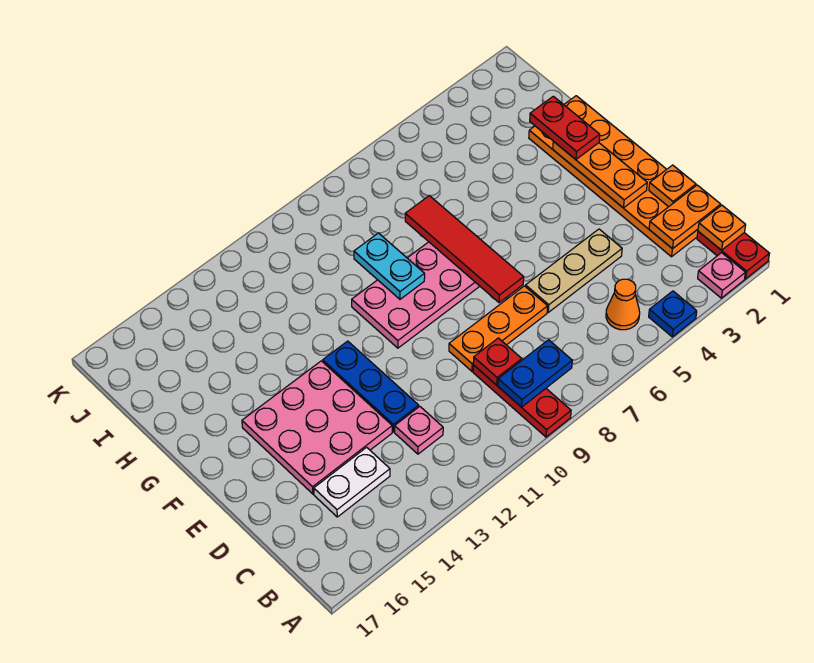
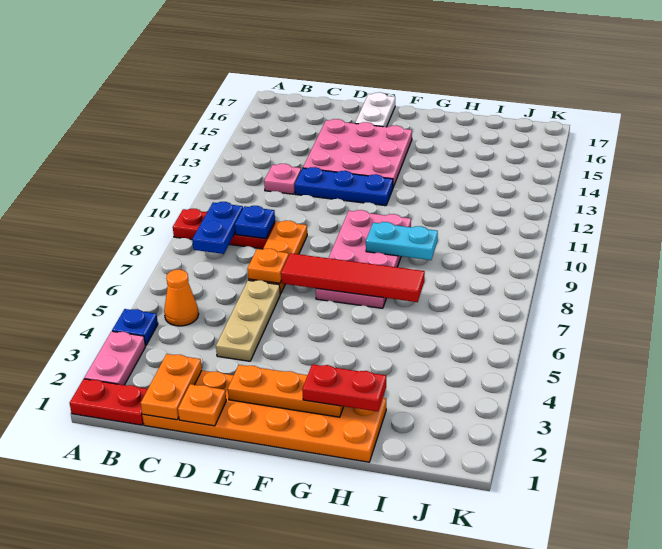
pink plate A2 level 1 -> pink plate A2:A3 level 1
orange plate B1 level 2 -> orange plate D7 level 2
red plate C9 level 2 -> blue plate C9 level 2
white plate C14:C15 level 1 -> white plate E16:E17 level 1

